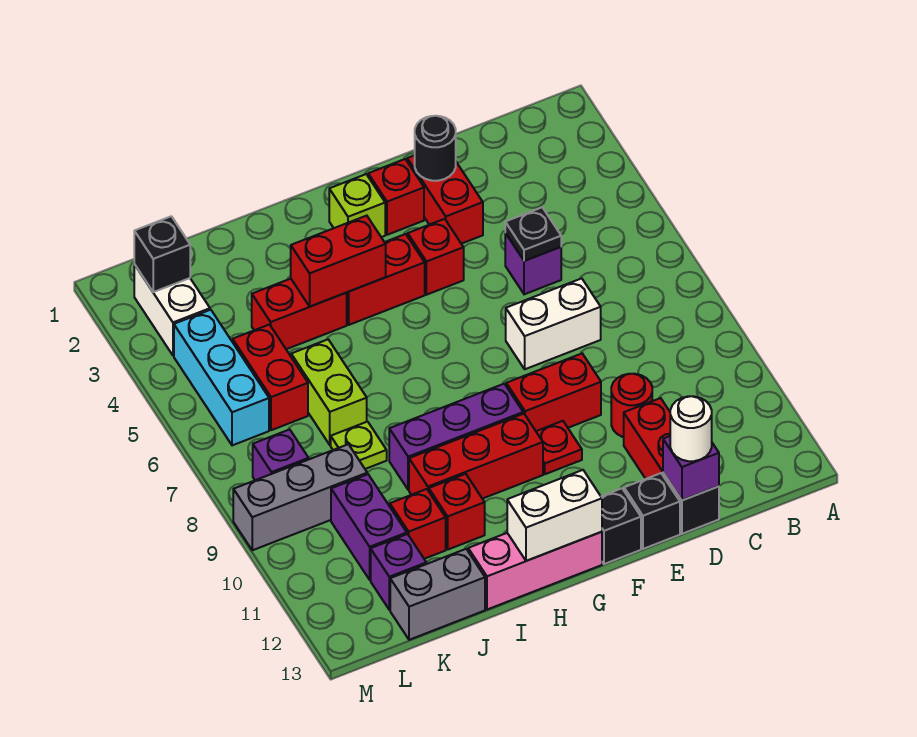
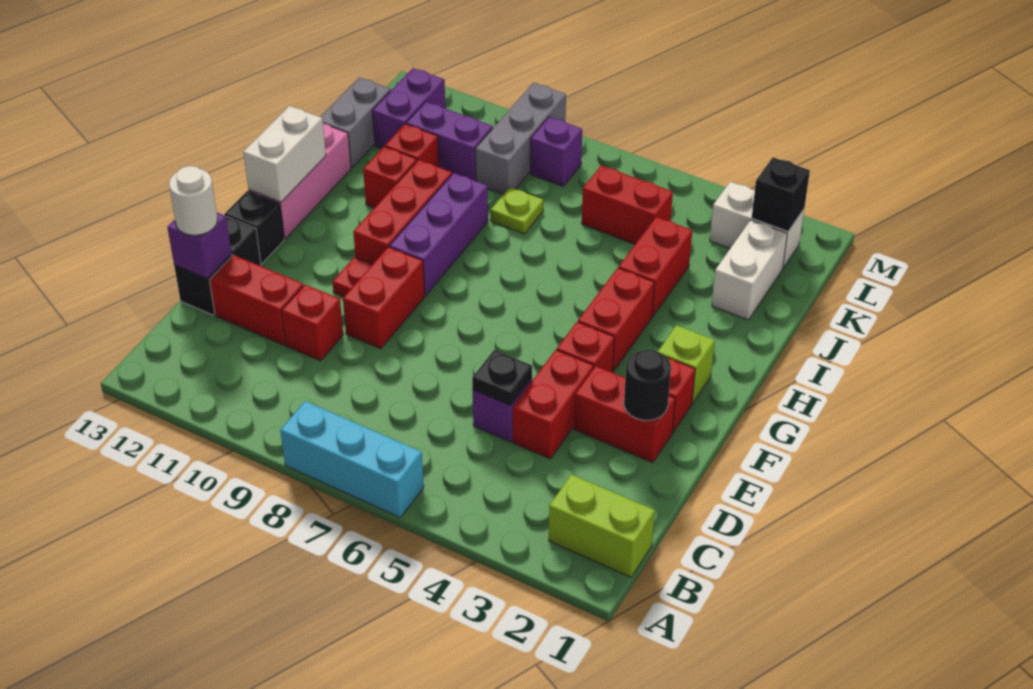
white brick D7:E7 level 1 -> white brick J2:K2 level 1
red round brick D10 level 1 -> red brick D10 level 1
red brick H4:I4 level 2 -> red brick D4:E4 level 1
lime brick J6:J7 level 1 -> lime brick B1:B2 level 1
purple brick K12 level 1 -> purple brick K12:L12 level 1
cyan brick L4:L6 level 1 -> cyan brick A6:A8 level 1

